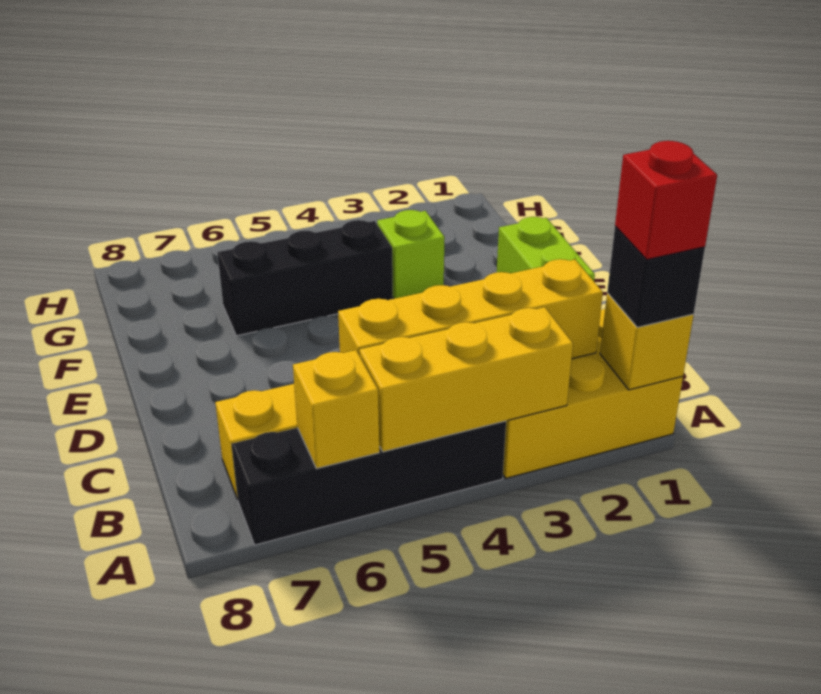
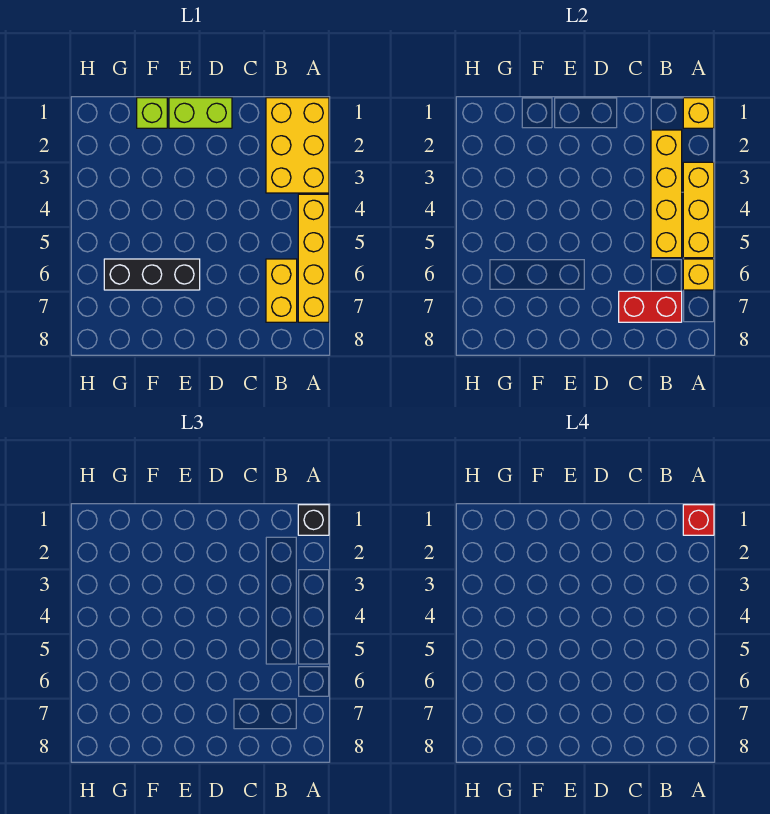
black brick A4:A7 level 1 -> yellow brick A4:A7 level 1
none -> red brick B7:C7 level 2
lime brick F3 level 1 -> lime brick F1 level 1
black brick F4:F6 level 1 -> black brick E6:G6 level 1

